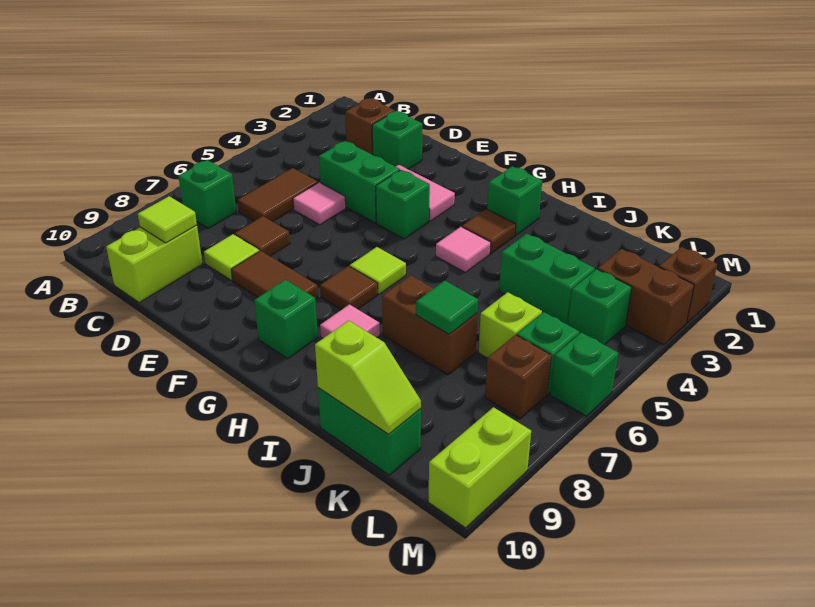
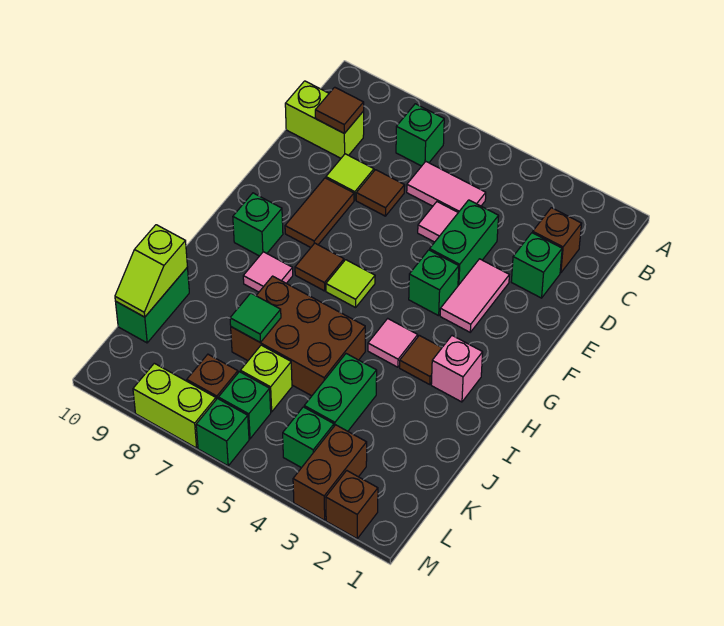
brown tile C5:C6 level 1 -> pink tile C5:C6 level 1
lime tile C9 level 2 -> brown tile C9 level 2
green brick H2 level 1 -> pink brick H2 level 1
brown brick I7:J7 level 1 -> brown brick I5:J7 level 1
lime brick M9:M10 level 1 -> lime brick M7:M8 level 1

